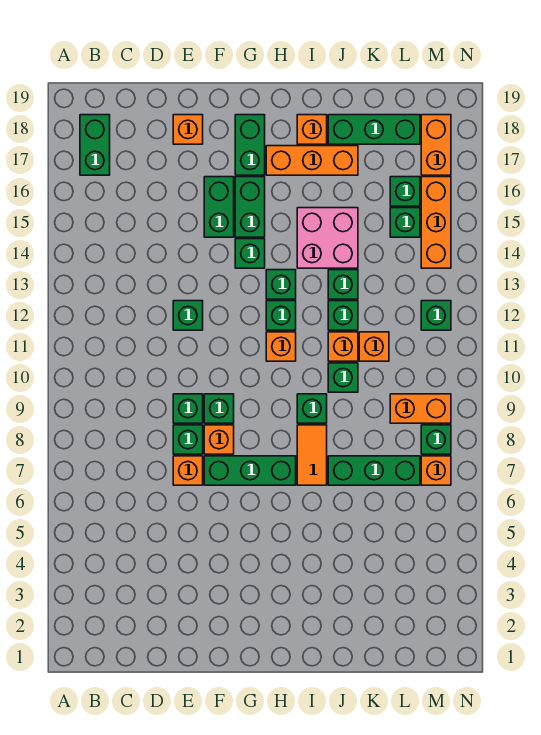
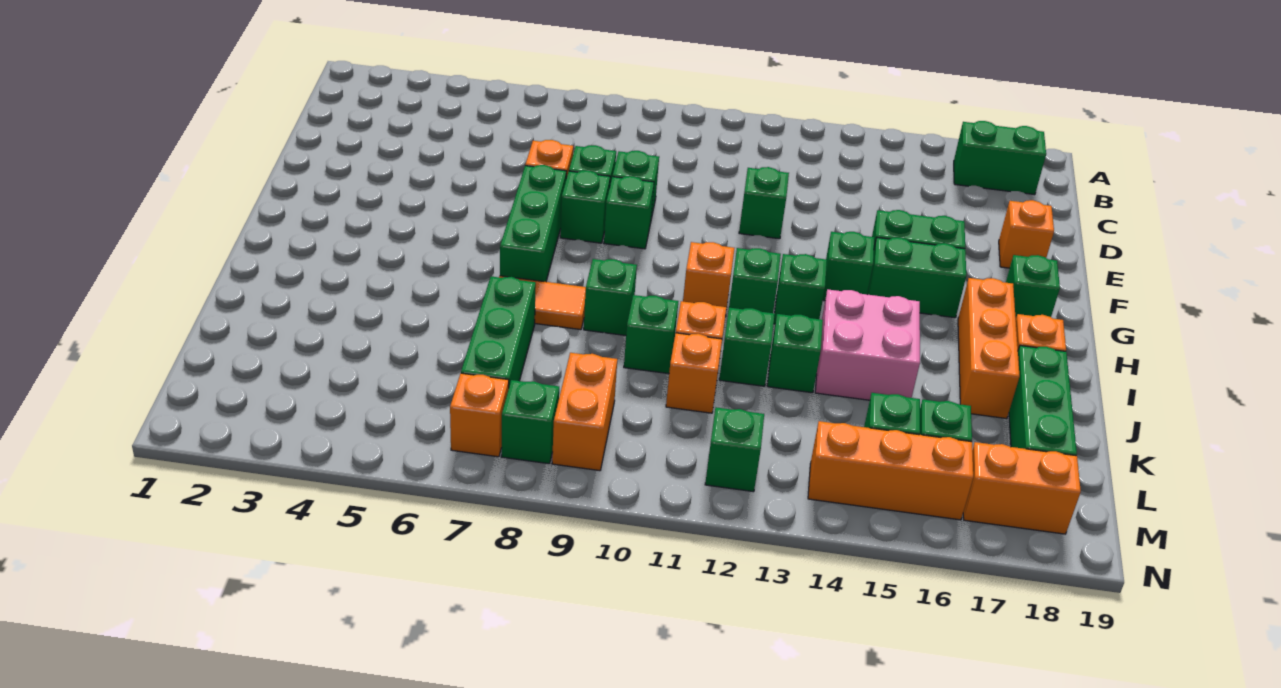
orange brick F8 level 1 -> green brick F8 level 1
green brick G17:G18 level 1 -> green brick G18 level 1

